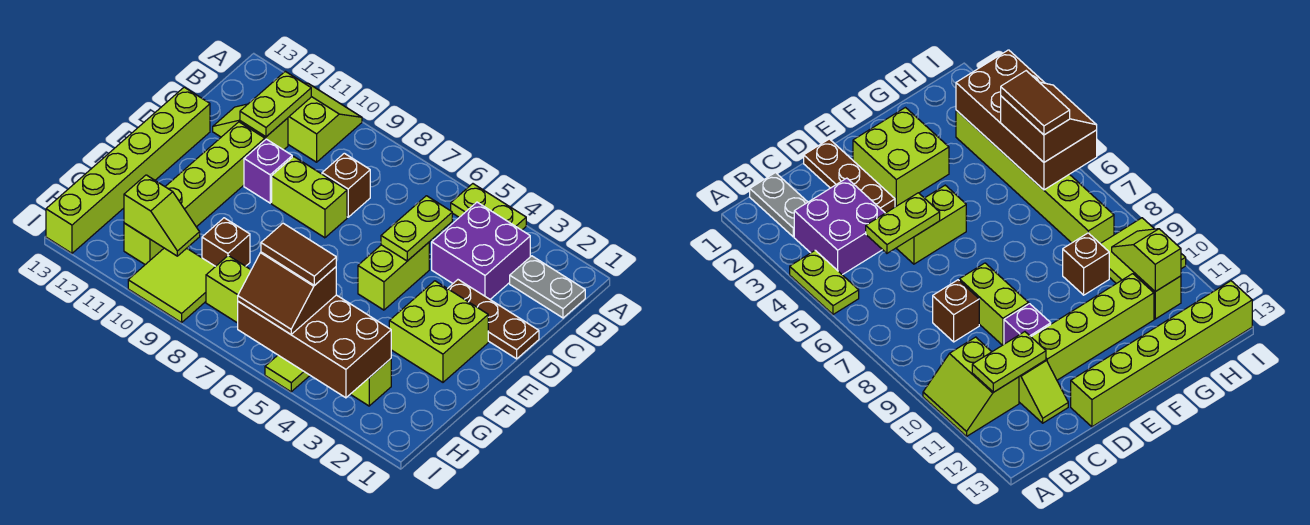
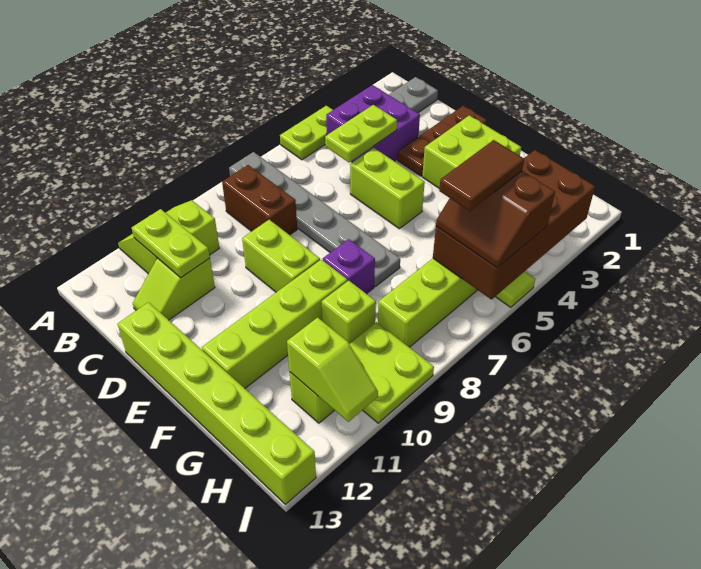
none -> grey plate A7:F7 level 1
lime plate C5:D5 level 2 -> lime plate C4:C5 level 2
brown brick C8 level 1 -> brown brick B8:C8 level 1
lime brick D8:D9 level 1 -> lime brick D9:E9 level 1
purple brick D10 level 1 -> purple brick F8 level 1
lime brick D11:G11 level 1 -> lime brick F9:F12 level 1
brown brick G9 level 1 -> lime brick G9 level 1
brown slope H5:I6 level 3 top H -> brown slope H5:I6 level 3 top 5
lime tile H9:I10 level 1 -> lime plate H9:I10 level 1
lime slope H10:H11 level 2 top 11 -> lime slope H11:I11 level 2 top H

